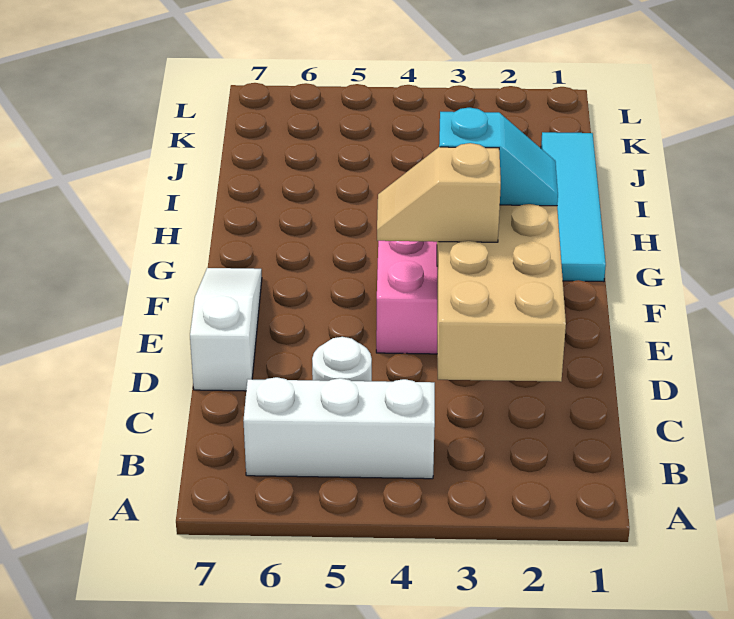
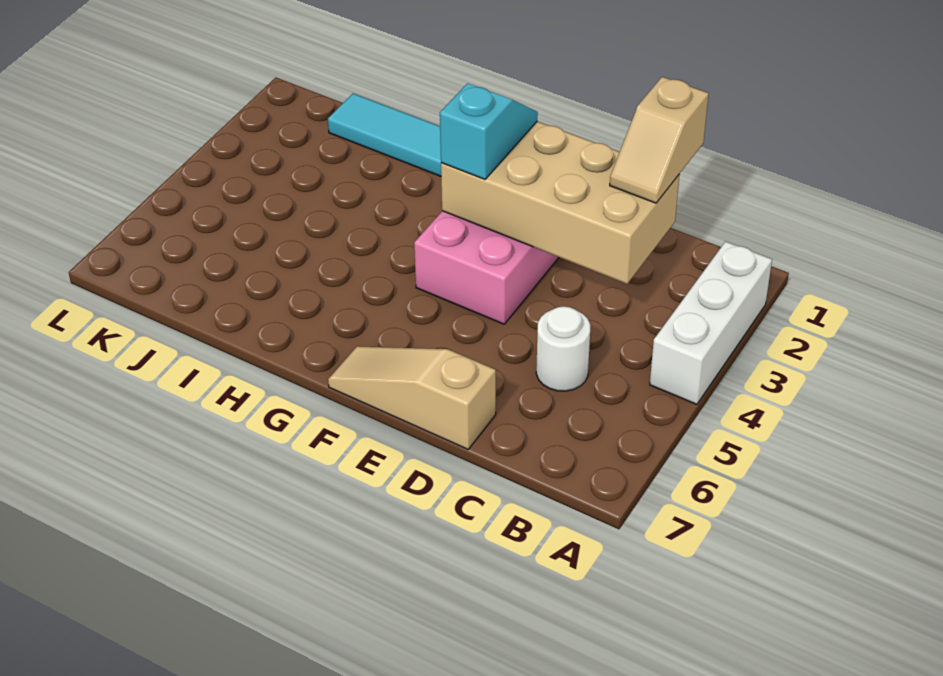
white brick B4:B6 level 1 -> white brick A2:A4 level 1
white slope D7:F7 level 1 top D -> tan slope D7:F7 level 1 top D
tan slope E3:E4 level 3 top 3 -> tan slope C1:C2 level 3 top 1

